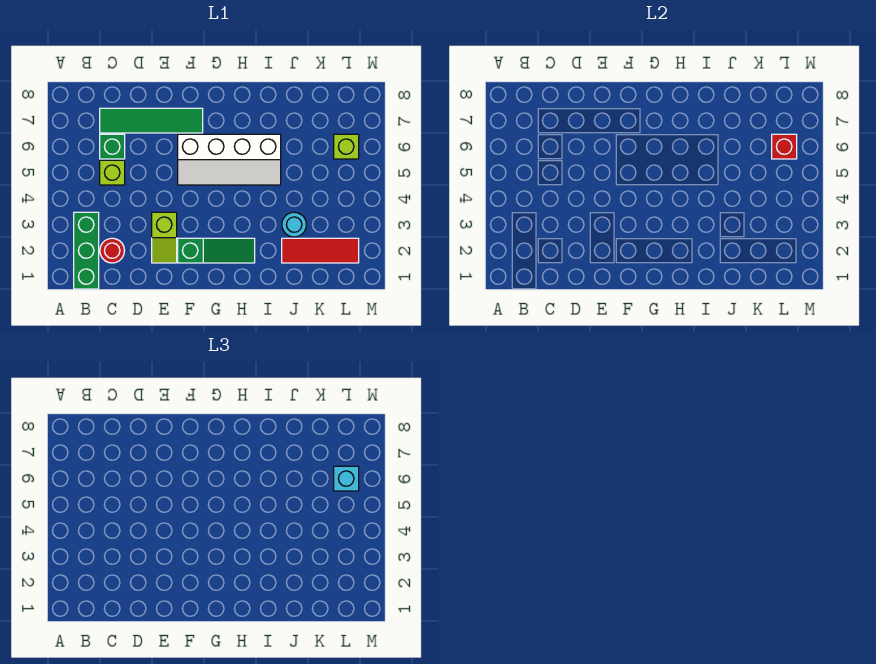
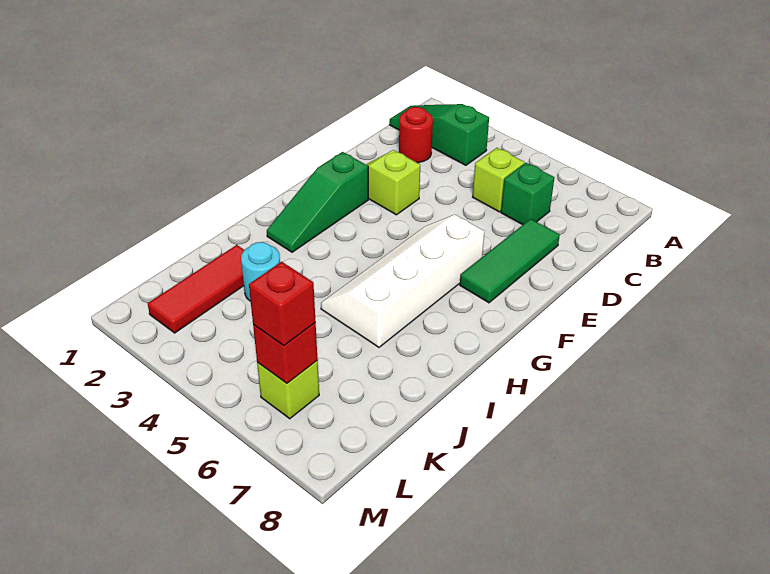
green brick B1:B3 level 1 -> green slope B1:B3 level 1 top 3
green tile C7:F7 level 1 -> green tile D7:F7 level 1
cyan brick L6 level 3 -> red brick L6 level 3

